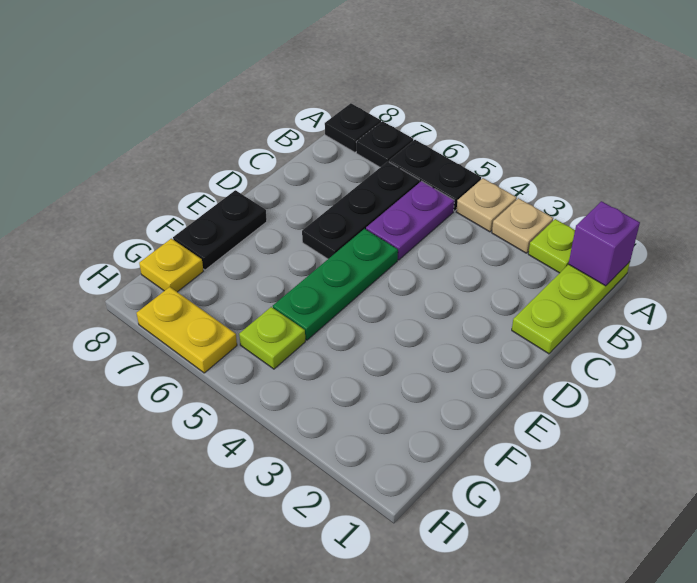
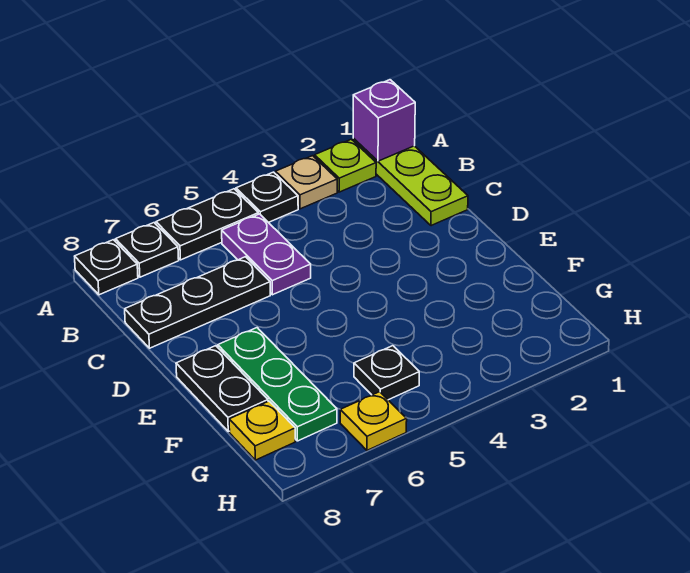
tan plate A4 level 1 -> black plate A4 level 1
black plate B6:D6 level 1 -> black plate C6:C8 level 1
green plate D5:F5 level 1 -> green plate E7:G7 level 1
lime plate G5 level 1 -> black plate G5 level 1
yellow plate H6:H7 level 1 -> yellow plate H6 level 1

